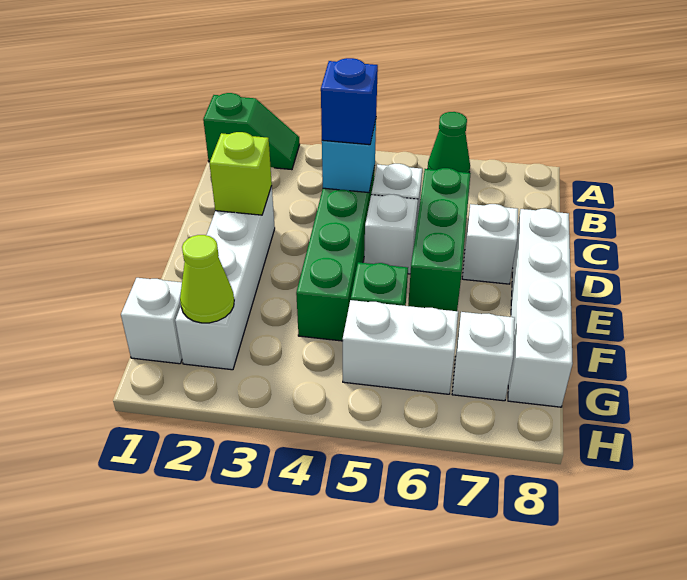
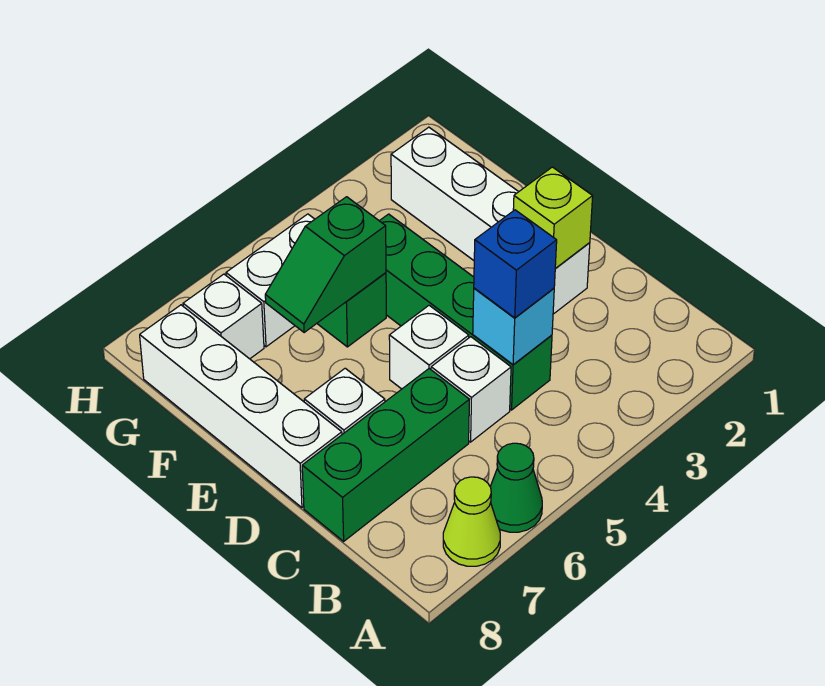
green slope A1:A2 level 1 top 1 -> green slope F5:F6 level 2 top 5
green brick C6:E6 level 1 -> green brick C6:C8 level 1
white brick G1 level 1 -> none
lime cone G2 level 2 -> lime cone A7 level 1

